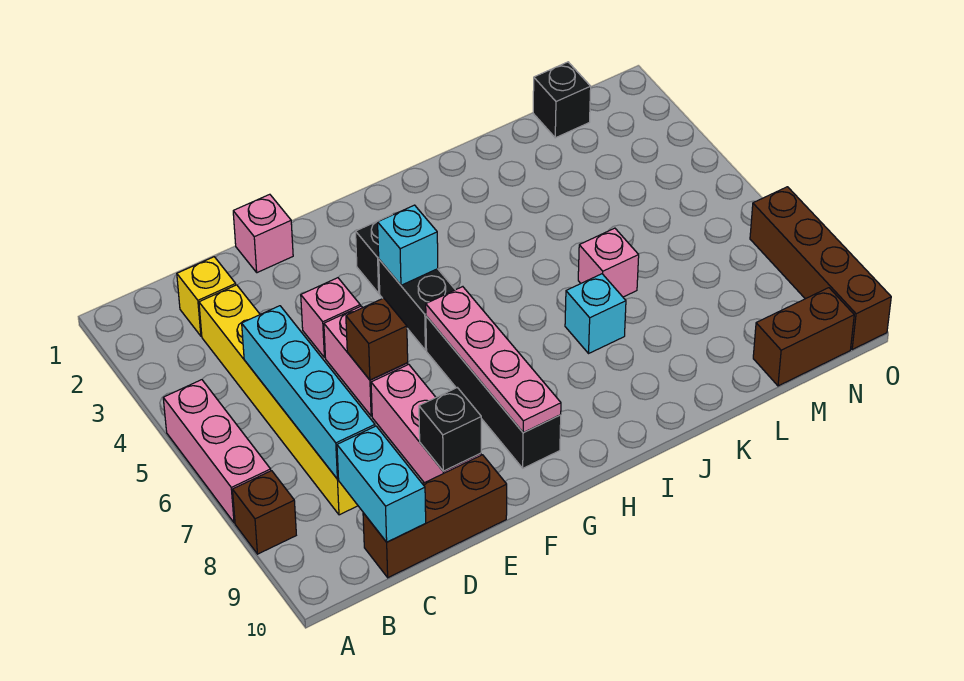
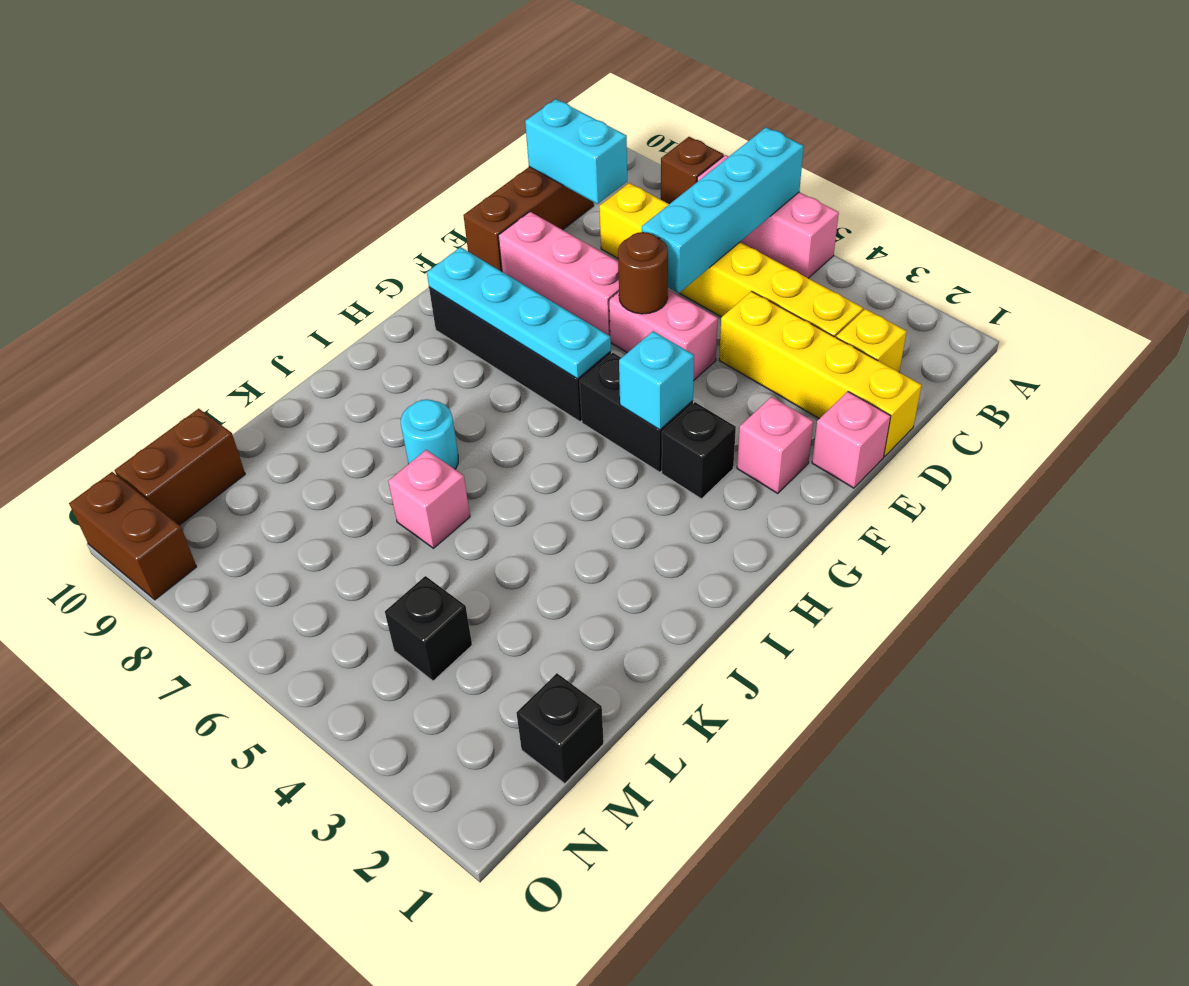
cyan brick C5:C8 level 2 -> cyan brick A6:D6 level 2
none -> yellow brick D1:D4 level 1
pink brick E4 level 1 -> pink brick F2 level 1
brown brick E6 level 2 -> brown round brick E6 level 2
black brick E9 level 2 -> black brick M4 level 1
pink plate G6:G9 level 2 -> cyan plate G6:G9 level 2
cyan brick J7 level 1 -> cyan round brick J7 level 1
brown brick O7:O10 level 1 -> brown brick O9:O10 level 1

